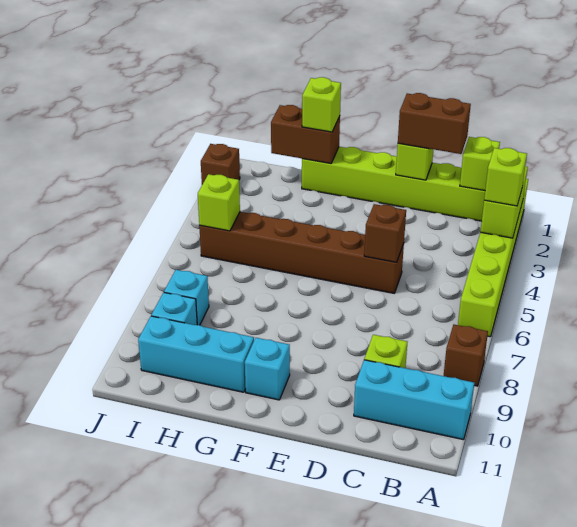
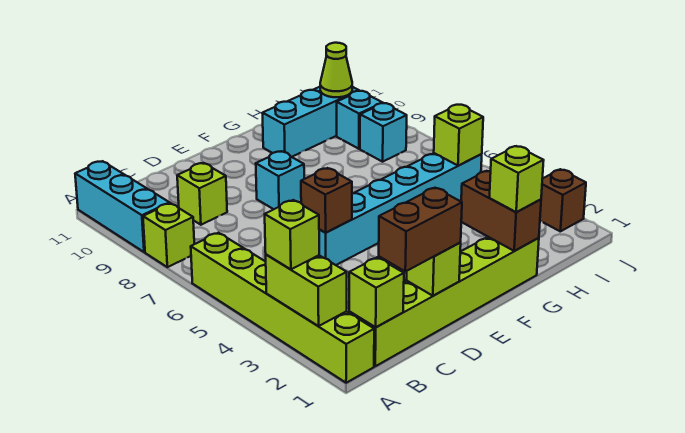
brown brick A8 level 1 -> lime brick A8 level 1
cyan brick A10:C10 level 1 -> cyan brick A9:A11 level 1
brown brick D5:I5 level 1 -> cyan brick D5:I5 level 1
cyan brick F10 level 1 -> cyan brick E8 level 1
brown brick G1:H1 level 2 -> brown brick G1:G2 level 2
none -> lime cone I10 level 2

